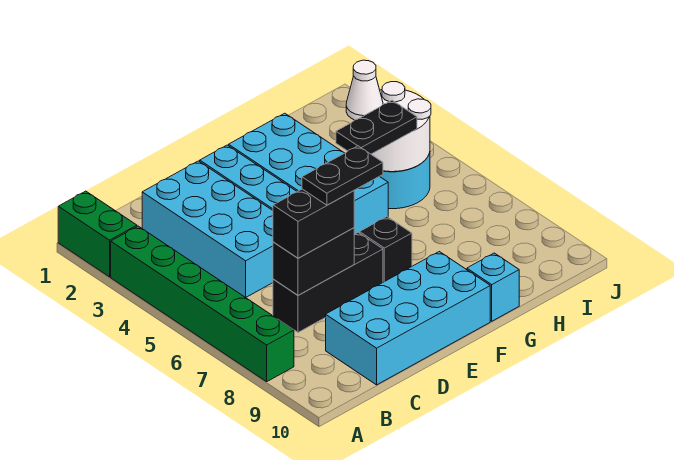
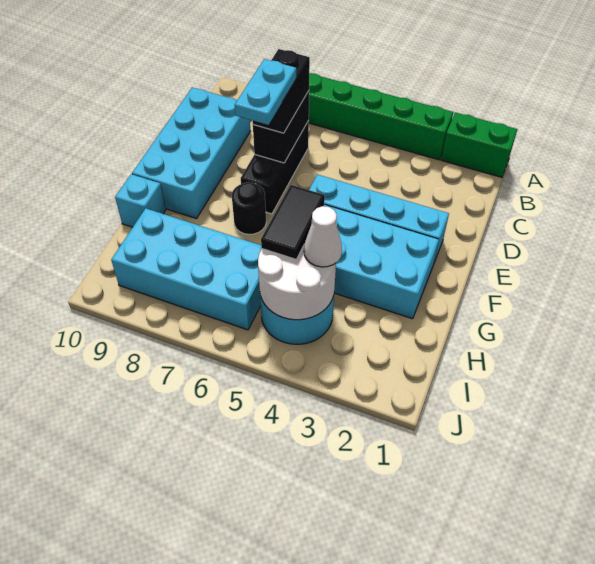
cyan brick C2:D5 level 1 -> cyan brick H6:I9 level 1
black plate D7:E7 level 4 -> cyan plate D7:E7 level 4
black brick F7 level 1 -> black round brick F7 level 1
black plate G5:H5 level 3 -> black tile G5:H5 level 3

